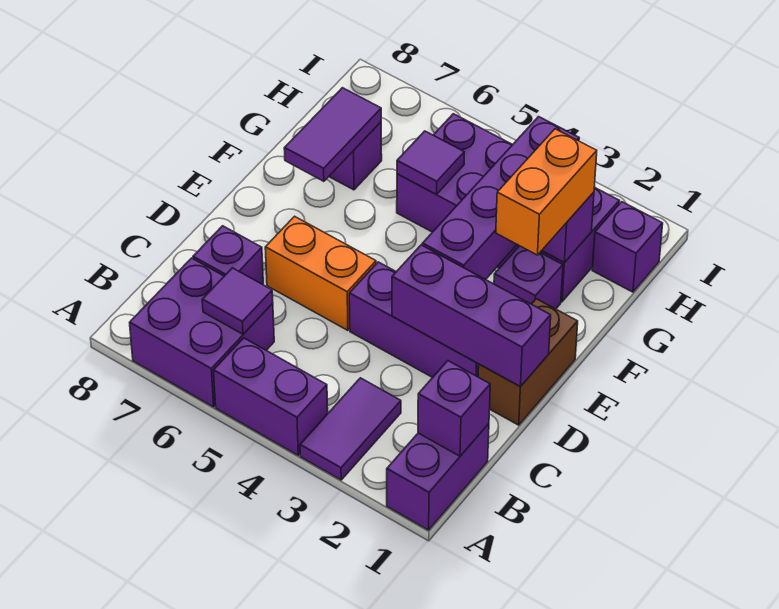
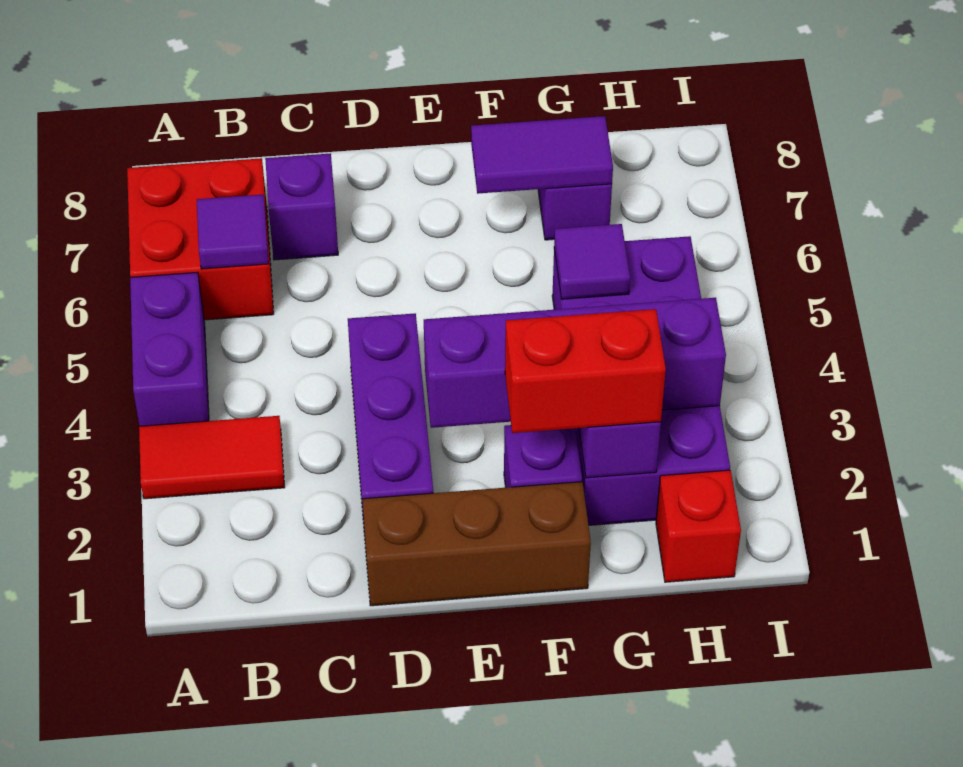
purple brick A1:B1 level 1 -> none
purple tile A3:B3 level 1 -> red tile A3:B3 level 1
purple brick A6:B7 level 1 -> red brick A6:B7 level 1
purple brick B1 level 2 -> none
brown brick D1:E1 level 1 -> brown brick D1:F1 level 1
purple brick D1:D3 level 2 -> none
orange brick D5:D6 level 1 -> none
orange brick F2:G2 level 3 -> red brick F2:G2 level 3
purple brick H1 level 1 -> red brick H1 level 1

